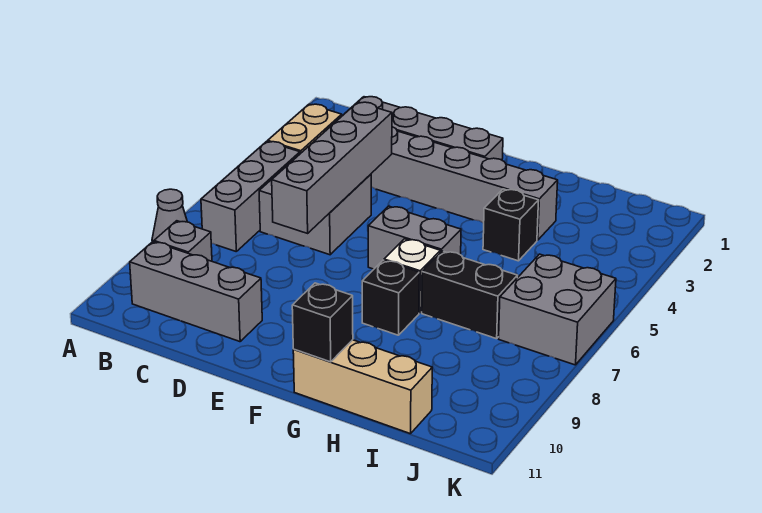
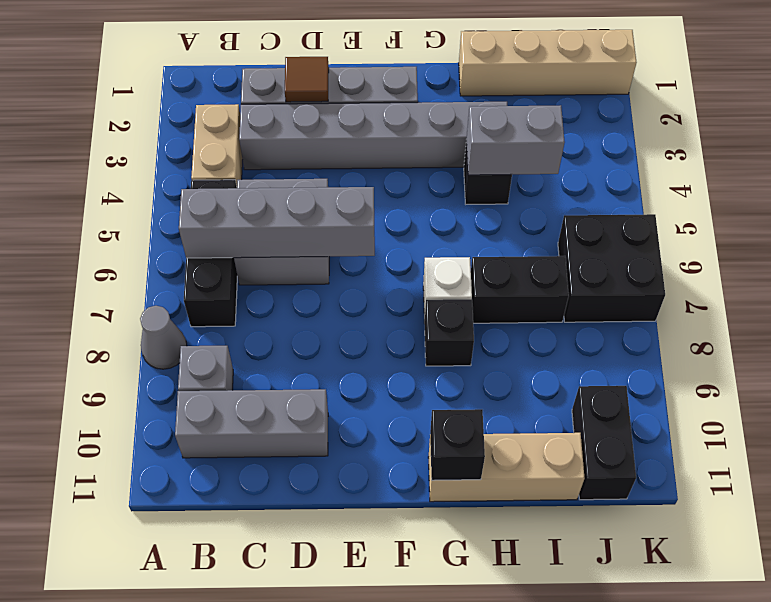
grey brick B5:B7 level 1 -> black brick B5:B7 level 1
none -> brown tile D2 level 2
grey brick D4:D7 level 2 -> grey brick B6:E6 level 2
grey brick F6:G6 level 1 -> grey brick H4:I4 level 2
none -> tan brick H1:K1 level 1
grey brick J6:K7 level 1 -> black brick J6:K7 level 1
none -> black brick J10:J11 level 1

